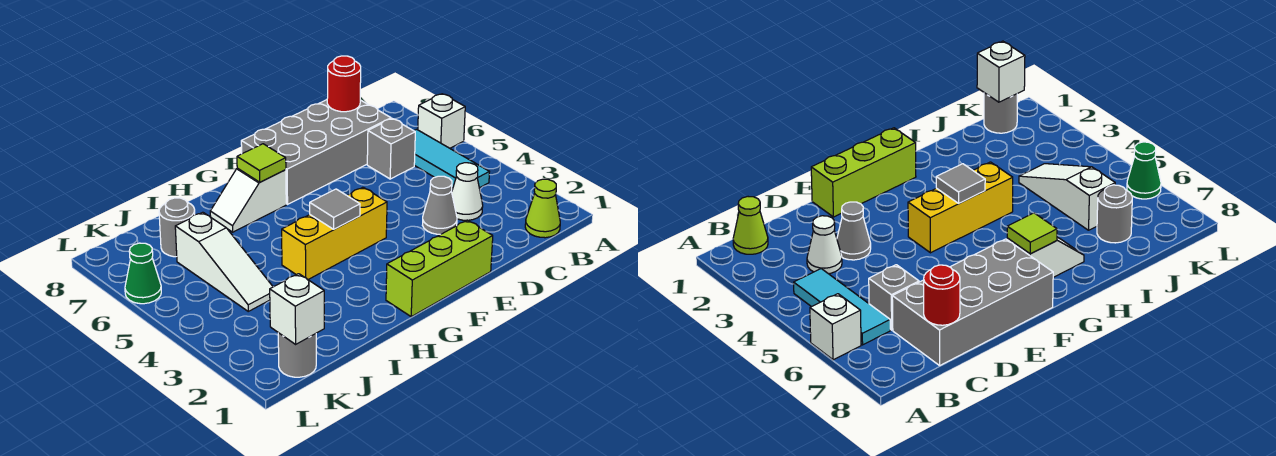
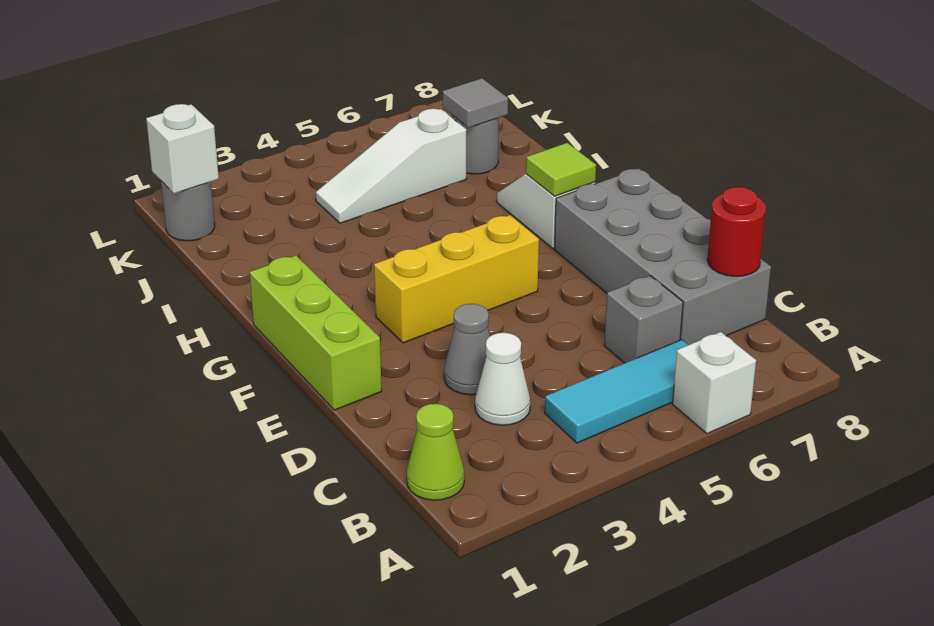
yellow brick F4:H4 level 1 -> yellow brick F3:F5 level 1
grey tile G4 level 2 -> grey tile J7 level 2
green cone L6 level 1 -> none

